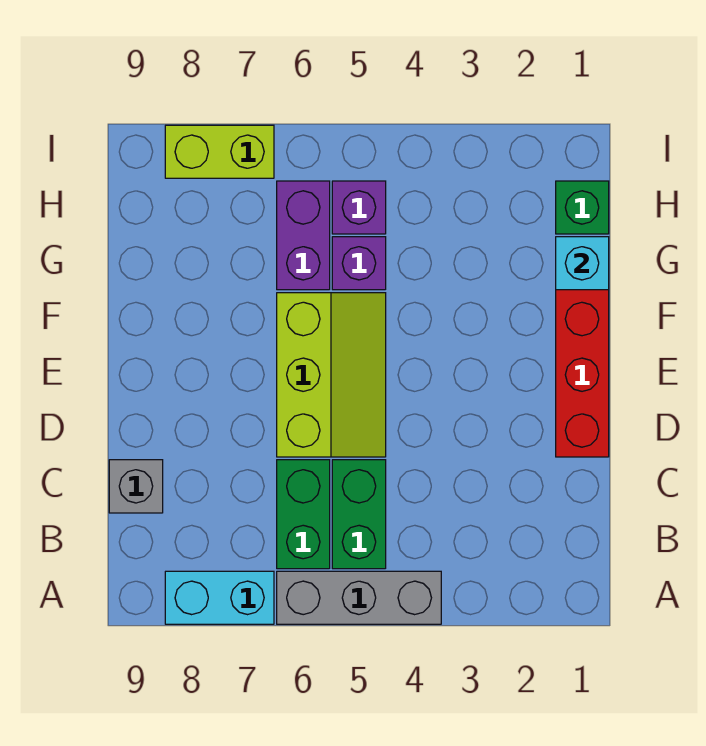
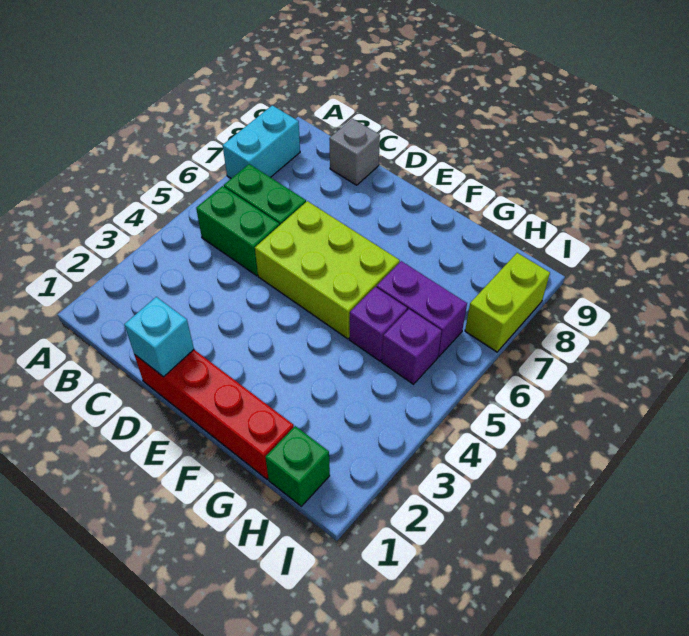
grey brick A4:A6 level 1 -> none
lime slope D5:F6 level 1 top 6 -> lime brick D5:F6 level 1
cyan brick G1 level 2 -> cyan brick D1 level 2

